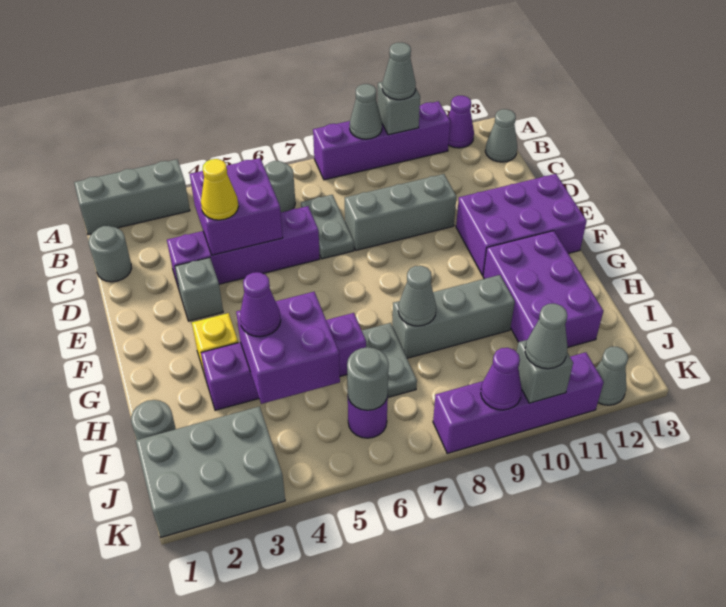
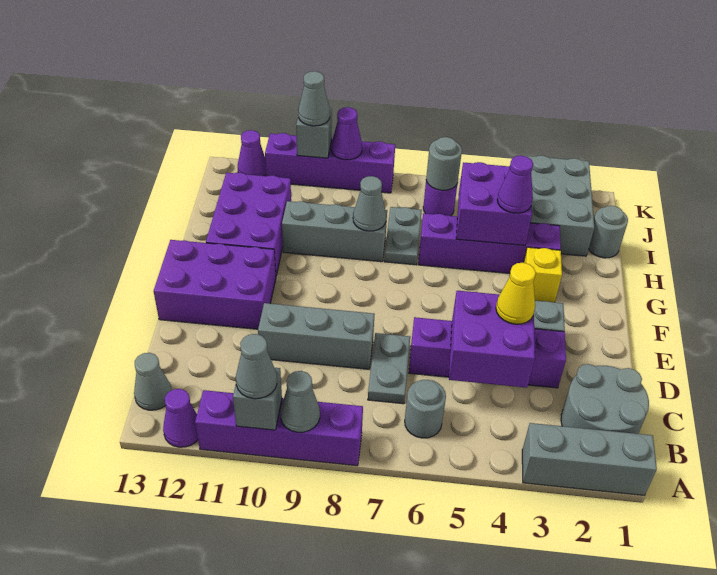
grey round brick C1 level 1 -> grey round brick B1:C2 level 1
grey brick J1:K3 level 1 -> grey brick I2:K3 level 1
grey cone K12 level 1 -> purple cone K12 level 1

